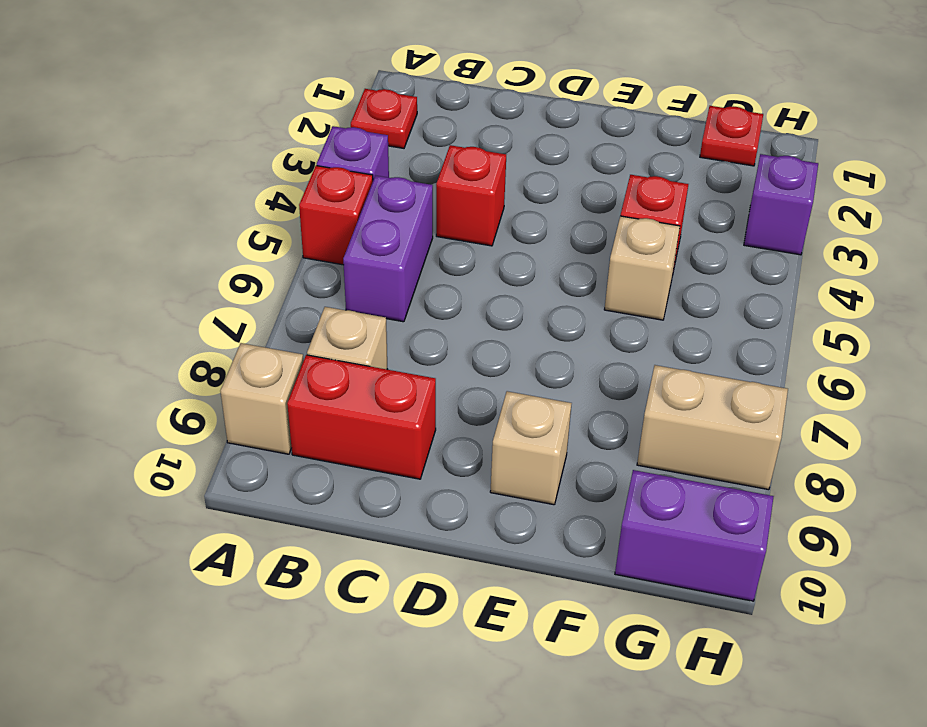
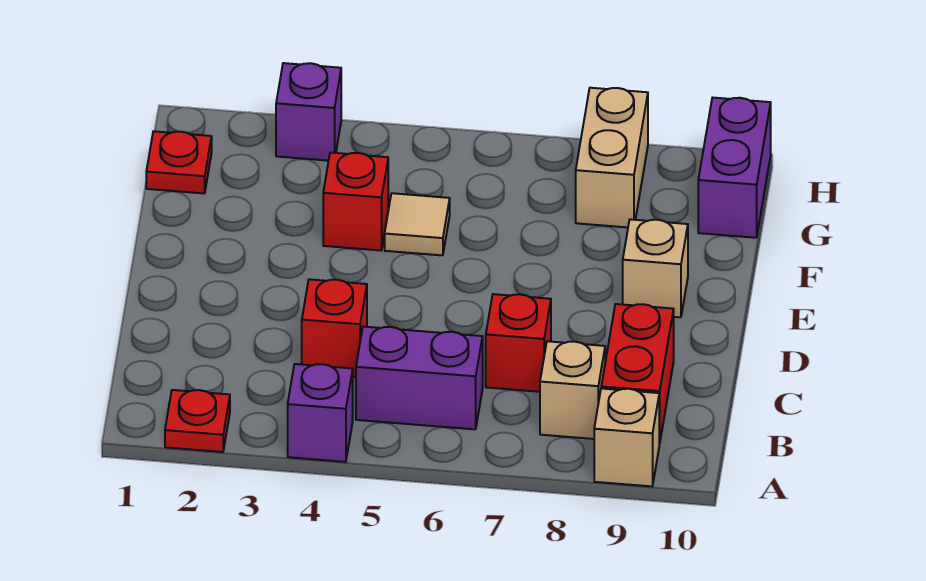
red brick A5 level 1 -> red brick C7 level 1
tan brick F5 level 1 -> tan tile F5 level 1

